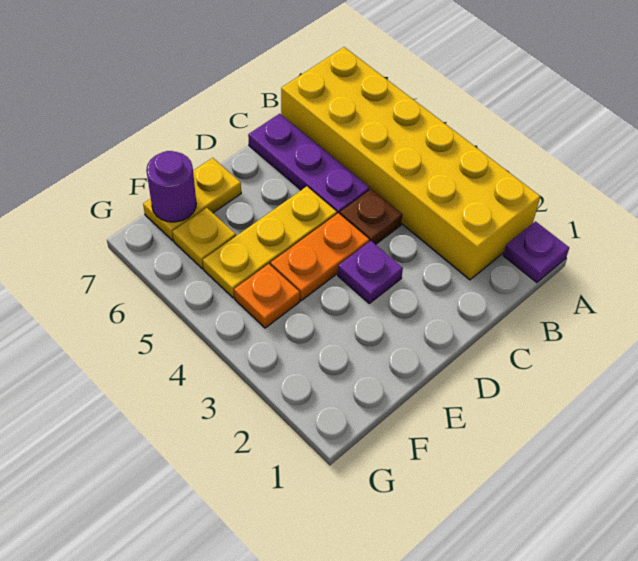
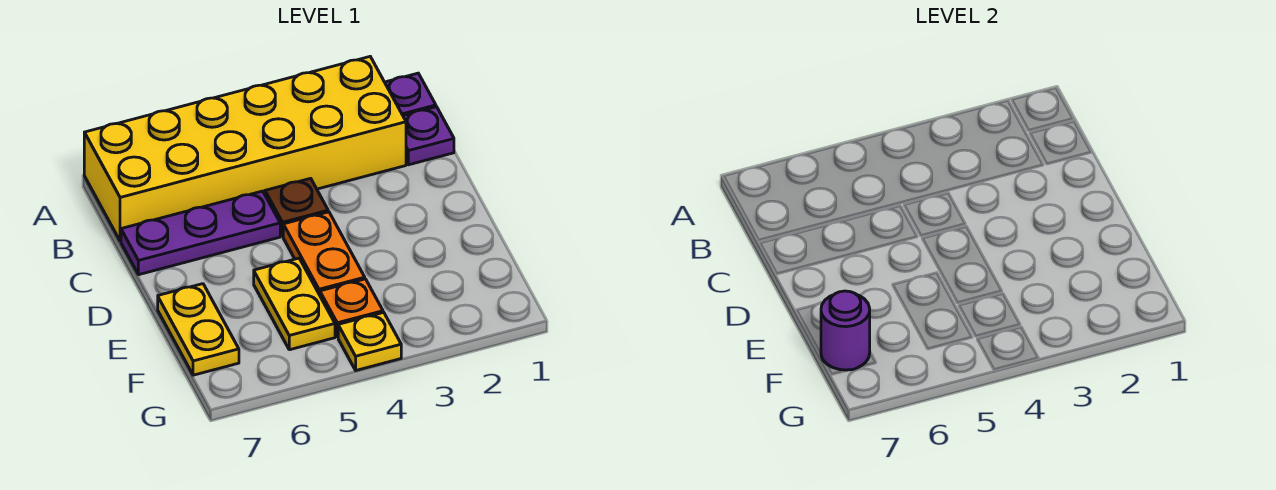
purple plate D3 level 1 -> purple plate B1 level 1
yellow plate D5:F5 level 1 -> yellow plate E5:F5 level 1
yellow plate F6 level 1 -> yellow plate G4 level 1

